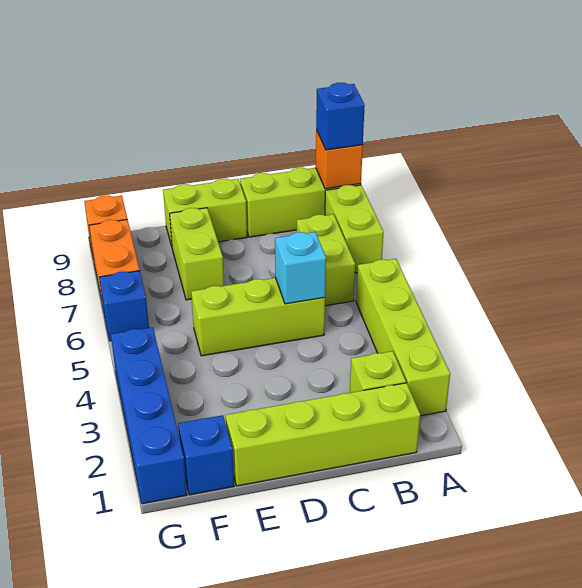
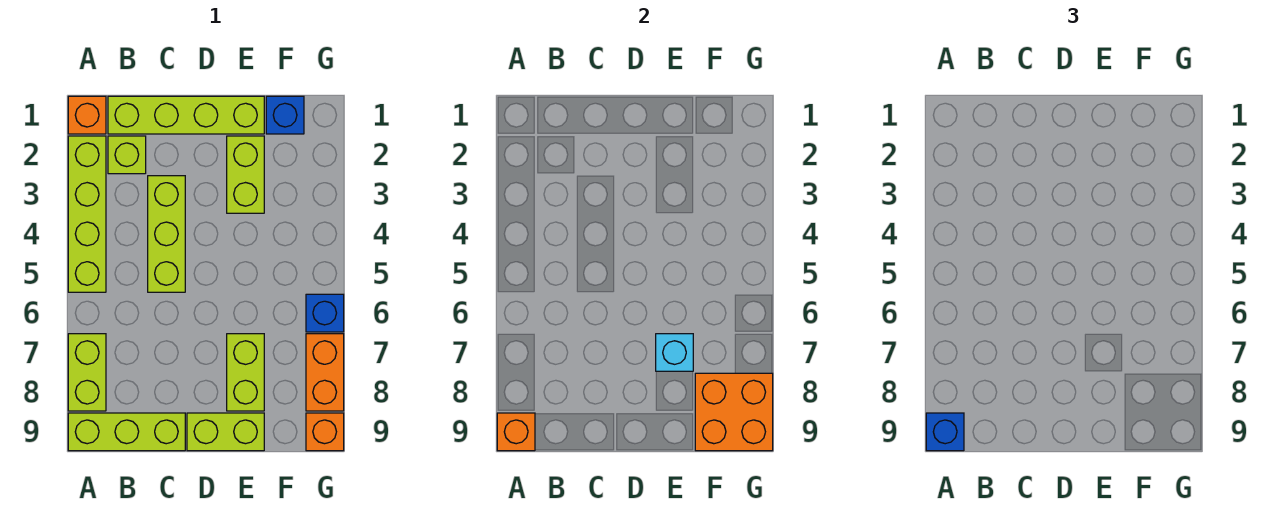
none -> orange brick A1 level 1
lime brick B6:B7 level 1 -> lime brick E2:E3 level 1
lime brick C5:E5 level 1 -> lime brick C3:C5 level 1
cyan brick C5 level 2 -> cyan brick E7 level 2
none -> orange brick F8:G9 level 2
blue brick G1:G4 level 1 -> none

